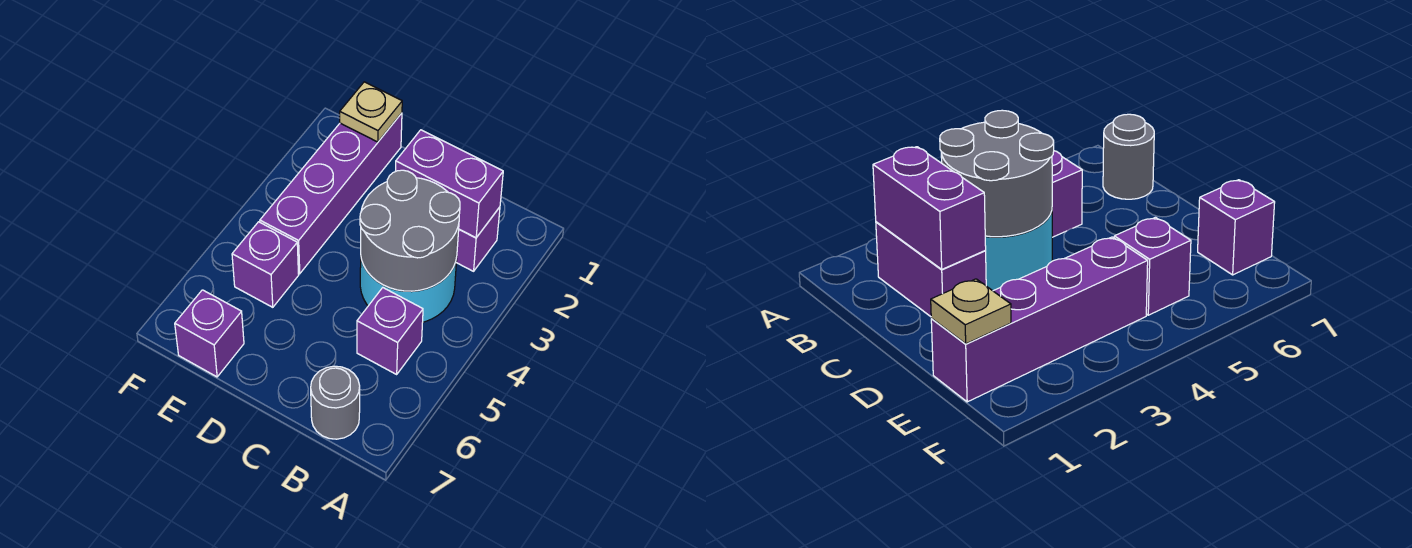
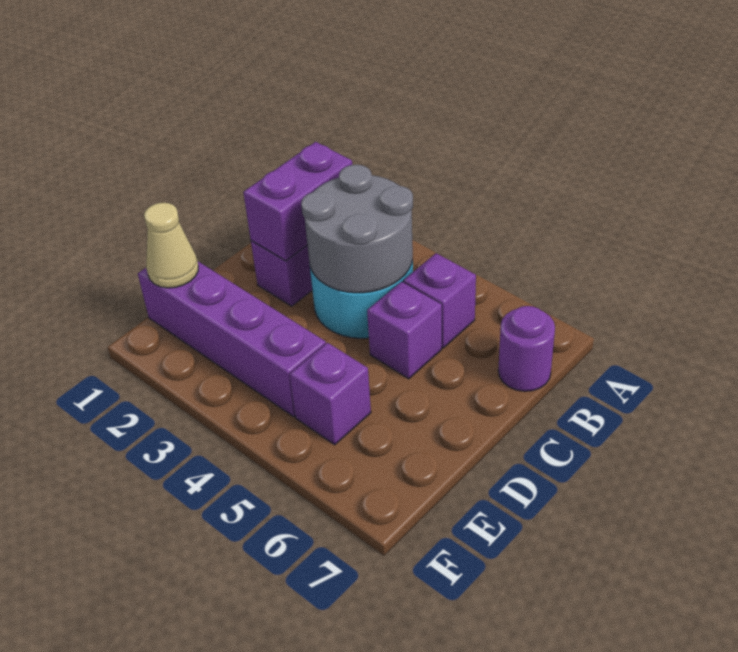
grey round brick B7 level 1 -> purple round brick B7 level 1
tan plate E1 level 2 -> tan cone E1 level 2
purple brick E7 level 1 -> purple brick C5 level 1

